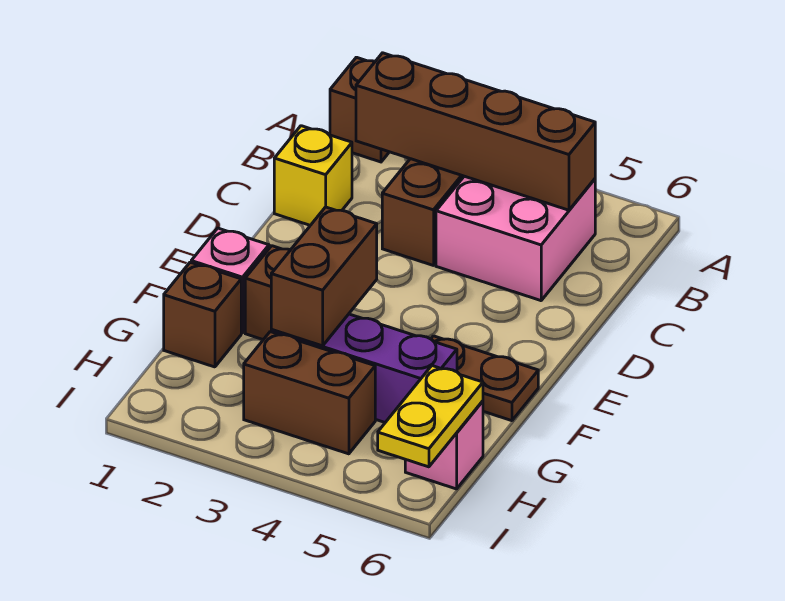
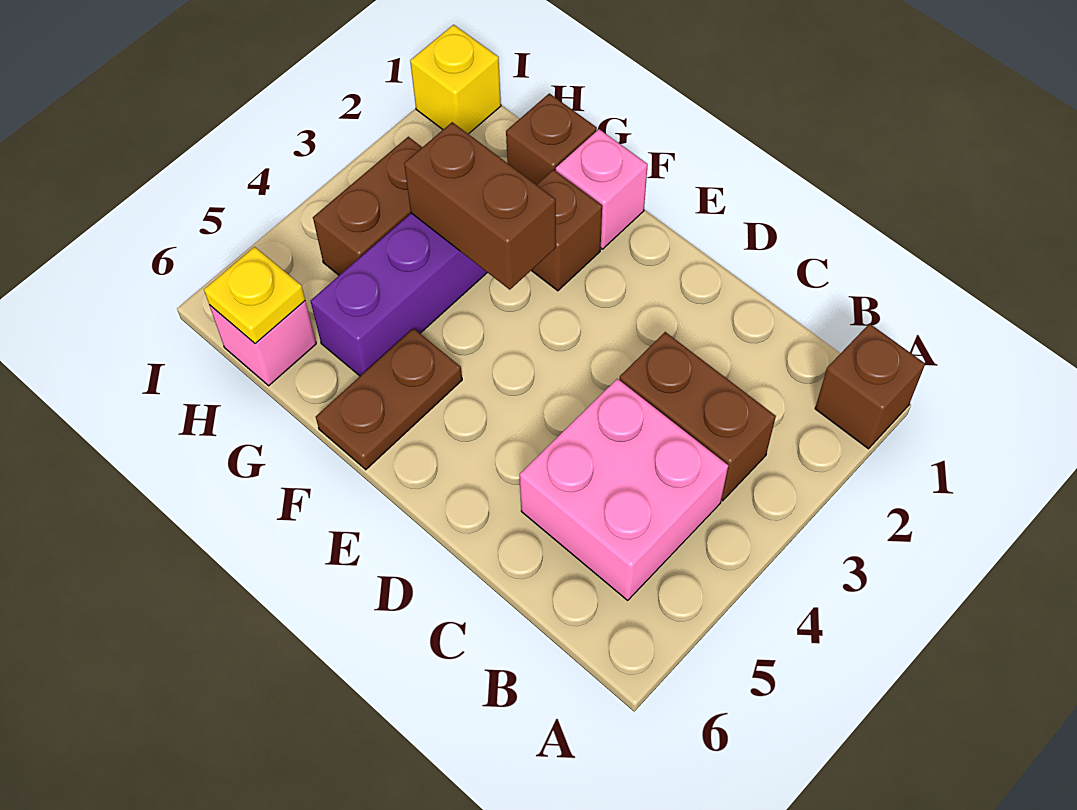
brown brick B2:B5 level 2 -> none
yellow brick C1 level 1 -> yellow brick I1 level 1
yellow plate H6:I6 level 2 -> yellow plate H6 level 2

